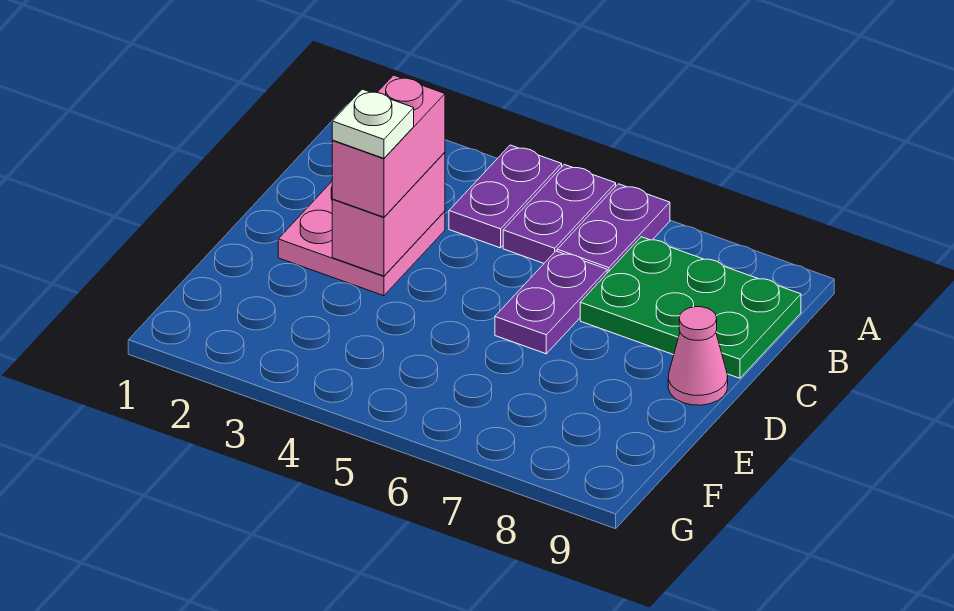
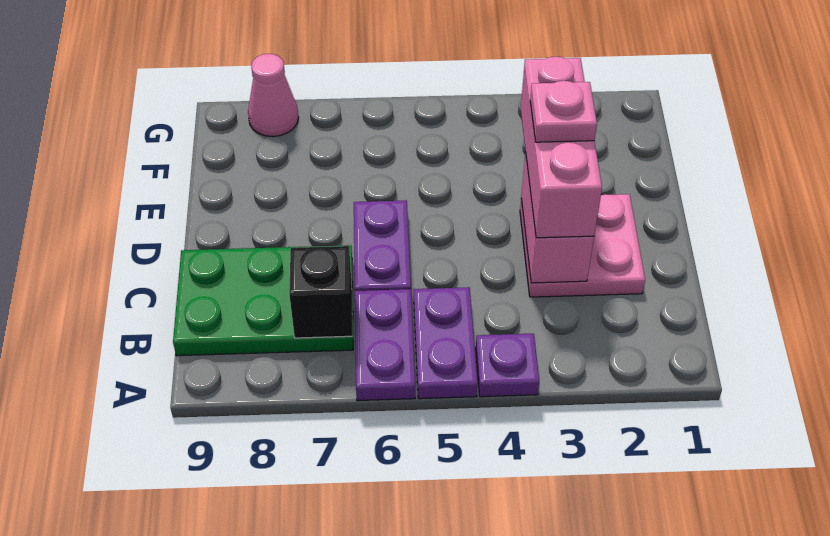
purple plate A4:B4 level 1 -> purple plate A4 level 1
none -> black brick B7 level 2
pink brick C3:D3 level 3 -> pink brick C3:E3 level 3
white plate D3 level 4 -> pink plate D3 level 4
pink cone D9 level 1 -> pink cone G8 level 1

